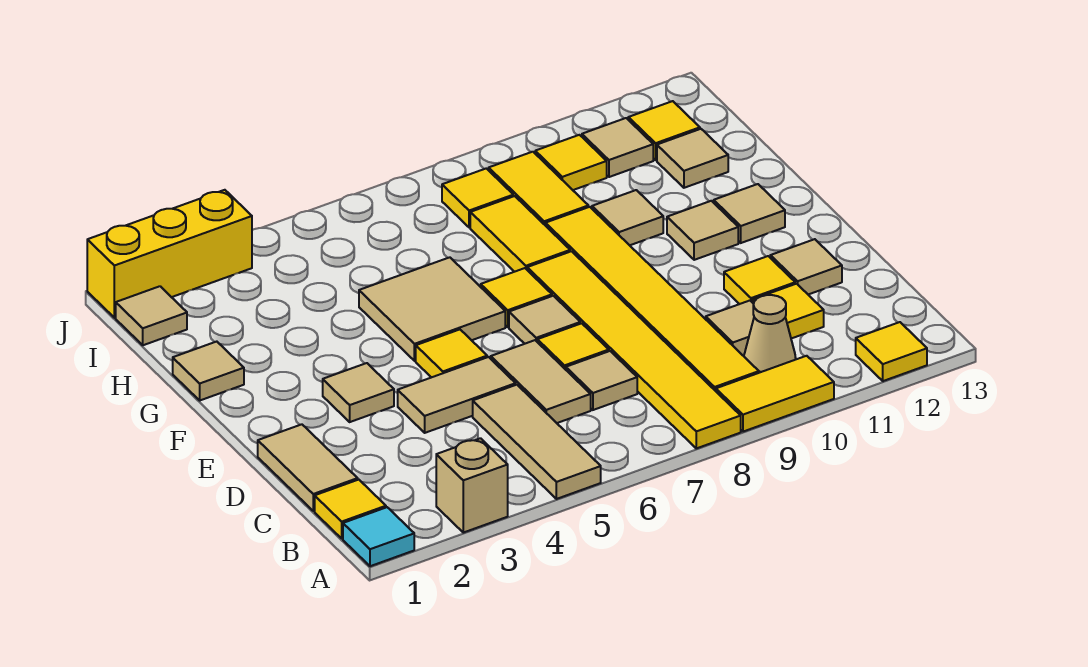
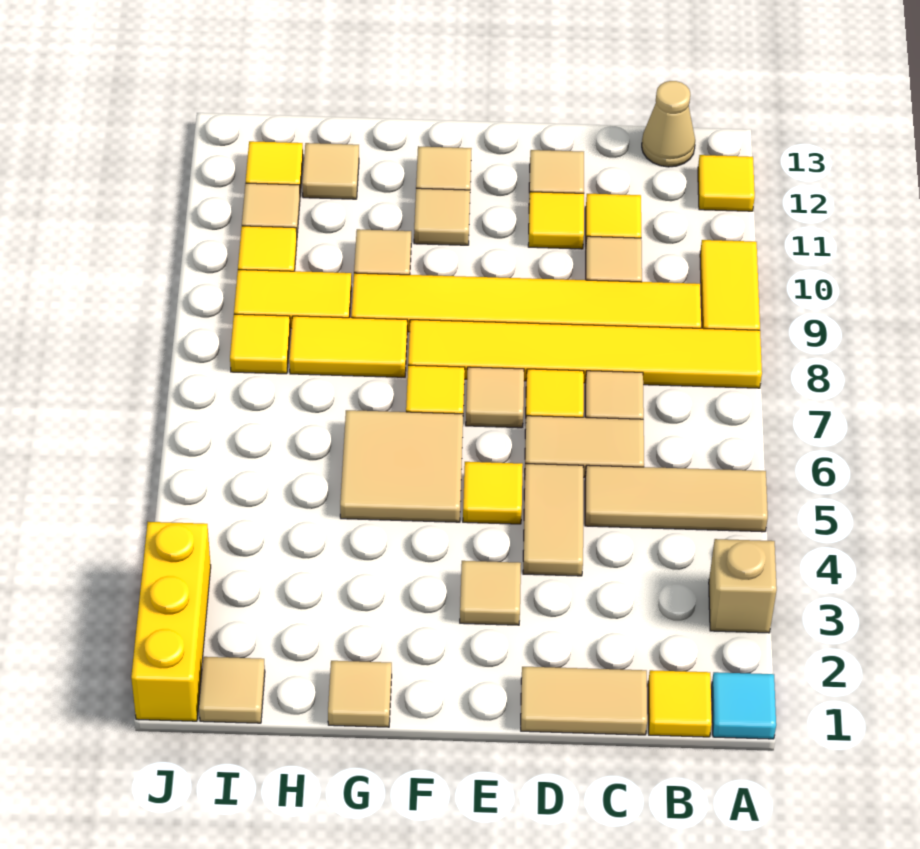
tan cone B10 level 1 -> tan cone B13 level 1

